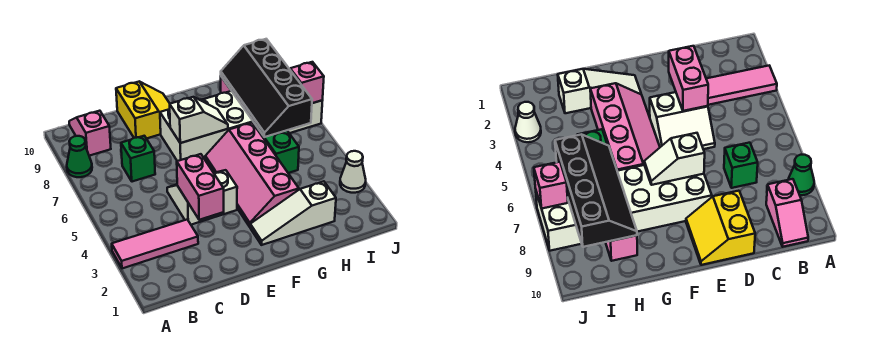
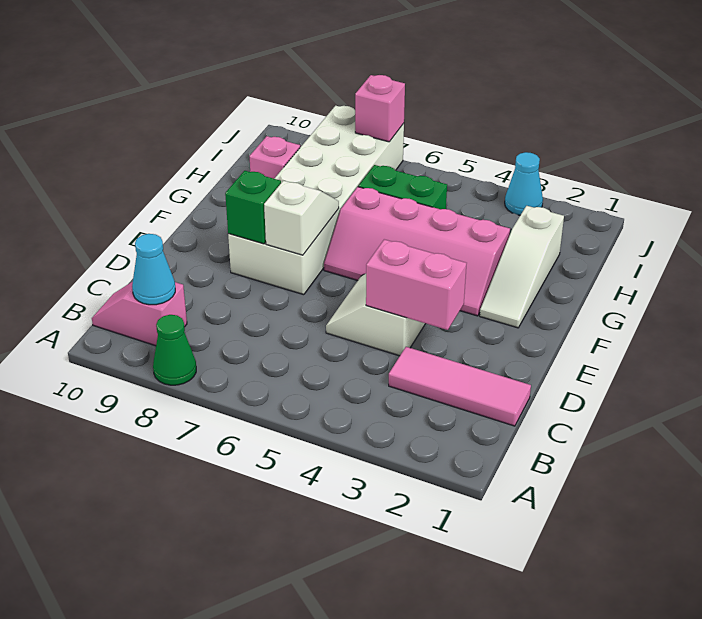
pink tile A3:C3 level 1 -> pink tile C1:C3 level 1
none -> cyan cone B9 level 2
green brick C7 level 1 -> green brick E8 level 2
yellow slope D9:E10 level 1 top D -> none
black slope H6:I9 level 2 top I -> none
white cone J3 level 1 -> cyan cone J3 level 1

